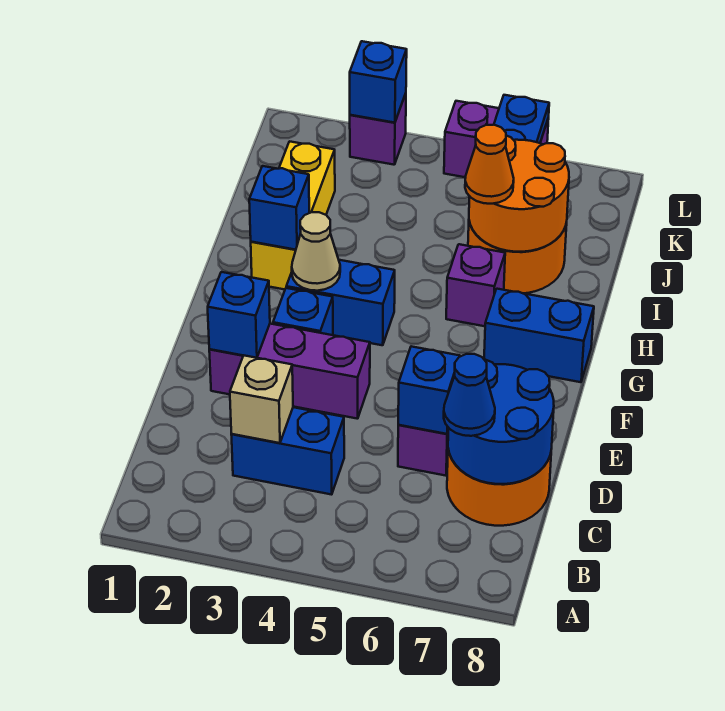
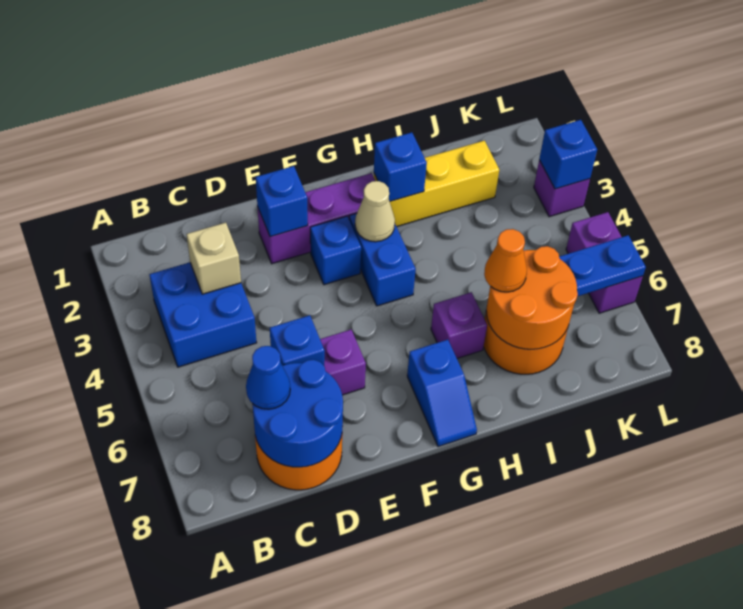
blue brick C3:C4 level 1 -> blue brick B3:C4 level 1
purple brick E2:E4 level 1 -> purple brick E2:G2 level 1
blue brick G7:G8 level 1 -> blue slope G7:G8 level 1 top 7

